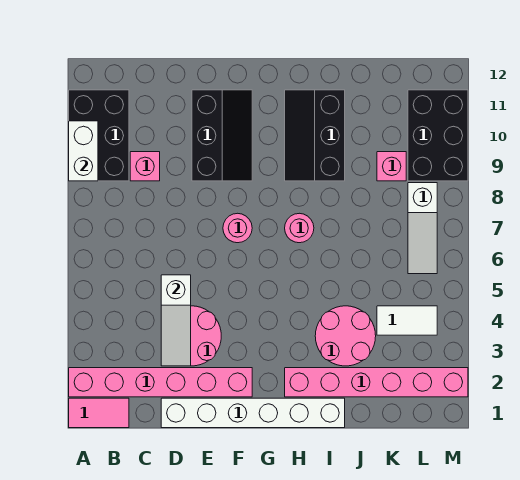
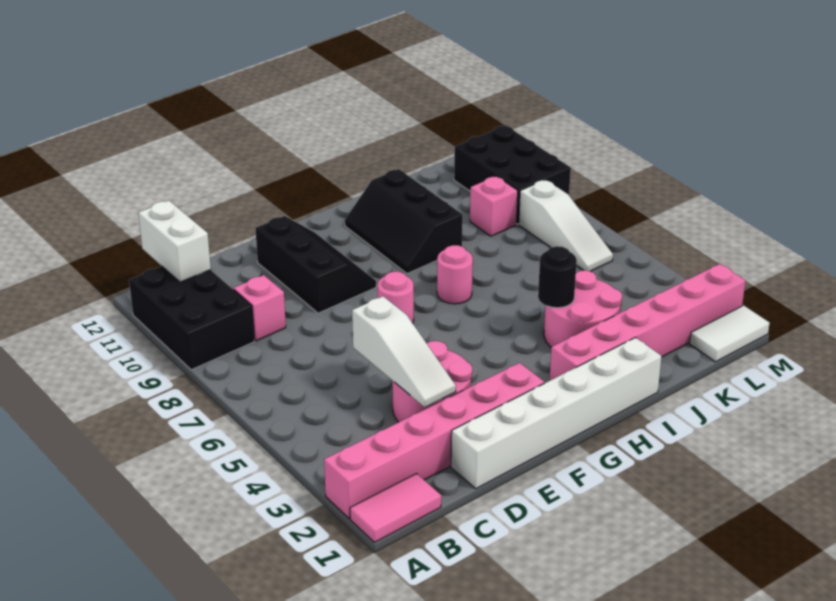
white brick A9:A10 level 2 -> white brick B11:B12 level 2
none -> black round brick I4 level 2
white tile K4:L4 level 1 -> white tile L1:M1 level 1

